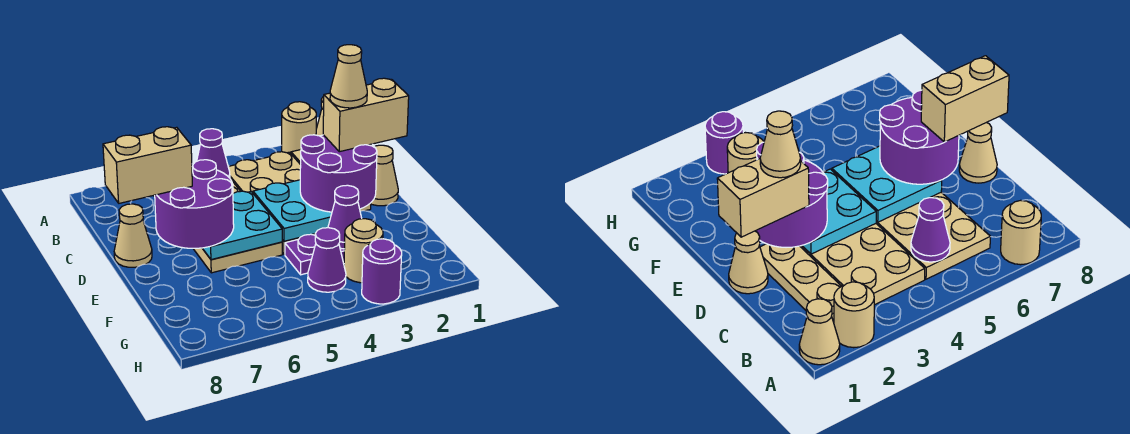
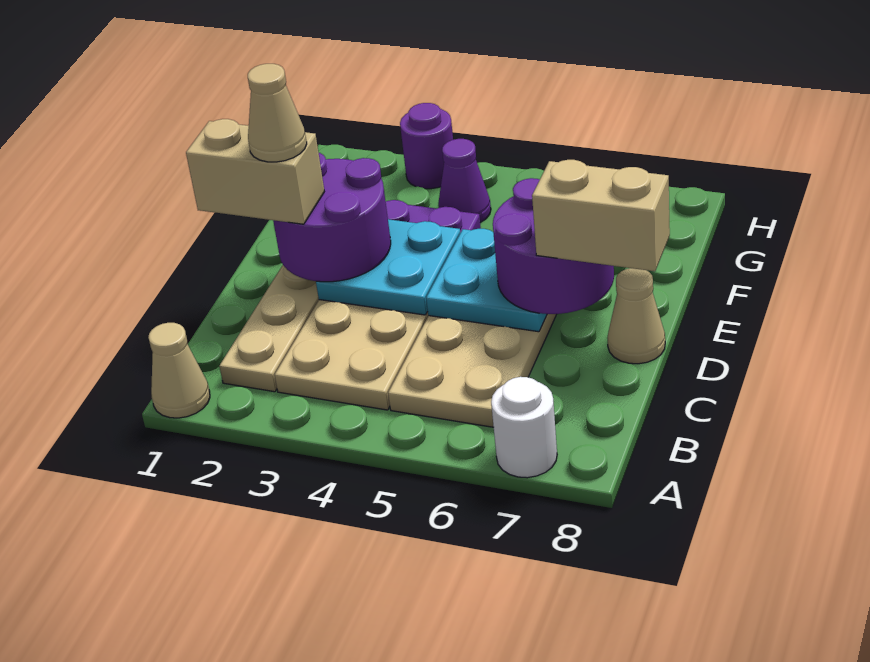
tan round brick A2 level 1 -> none
tan round brick A7 level 1 -> white round brick A7 level 1
purple cone B5 level 2 -> none
tan cone D1 level 1 -> none
purple cone F3 level 2 -> none
tan round brick G3 level 1 -> none

